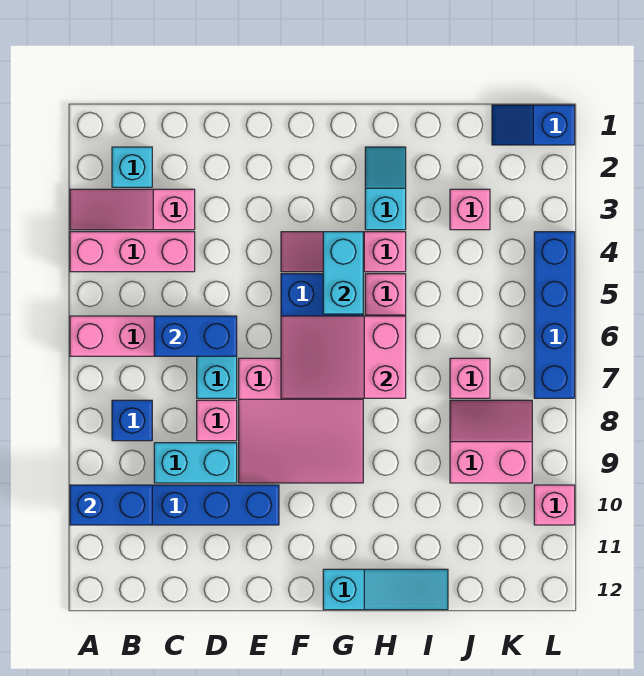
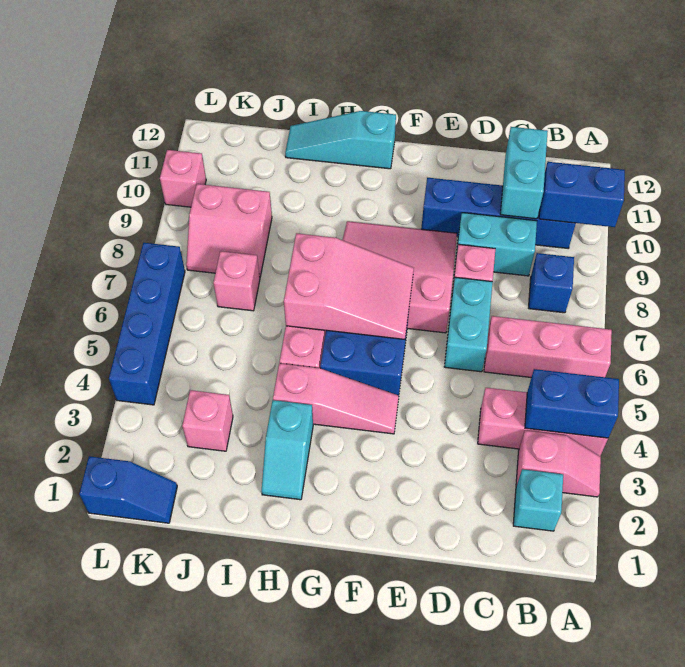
pink slope A3:C3 level 1 top C -> pink slope A3:B3 level 1 top B
blue brick C6:D6 level 2 -> blue brick A4:B4 level 2
cyan brick G4:G5 level 2 -> cyan brick C10:C11 level 2

